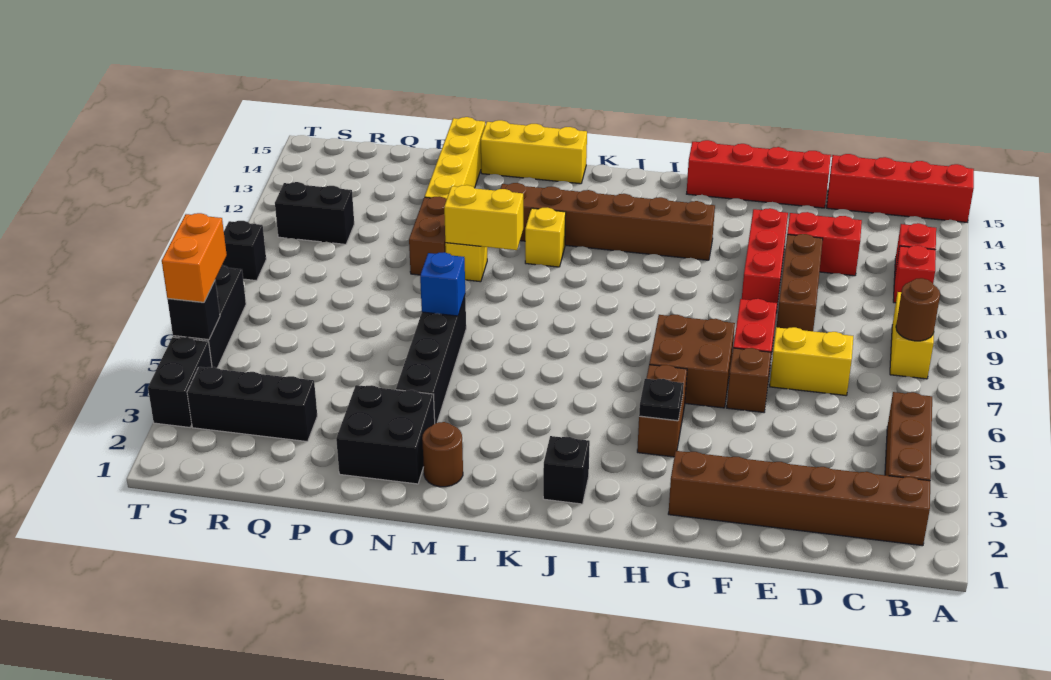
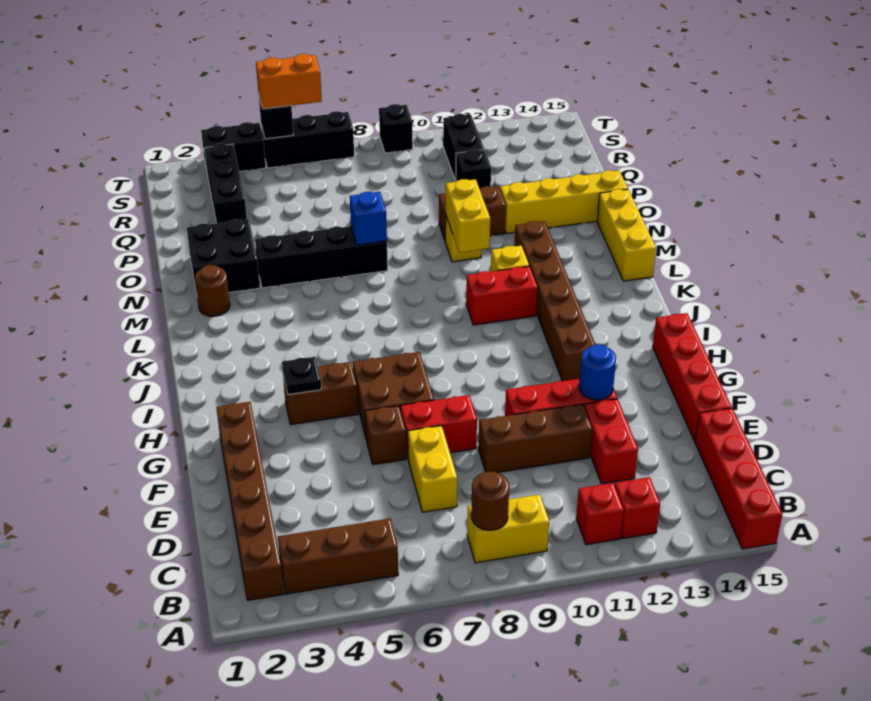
none -> blue round brick F12 level 2
black brick J2 level 1 -> black brick Q11 level 1
none -> red brick K10:K11 level 1

